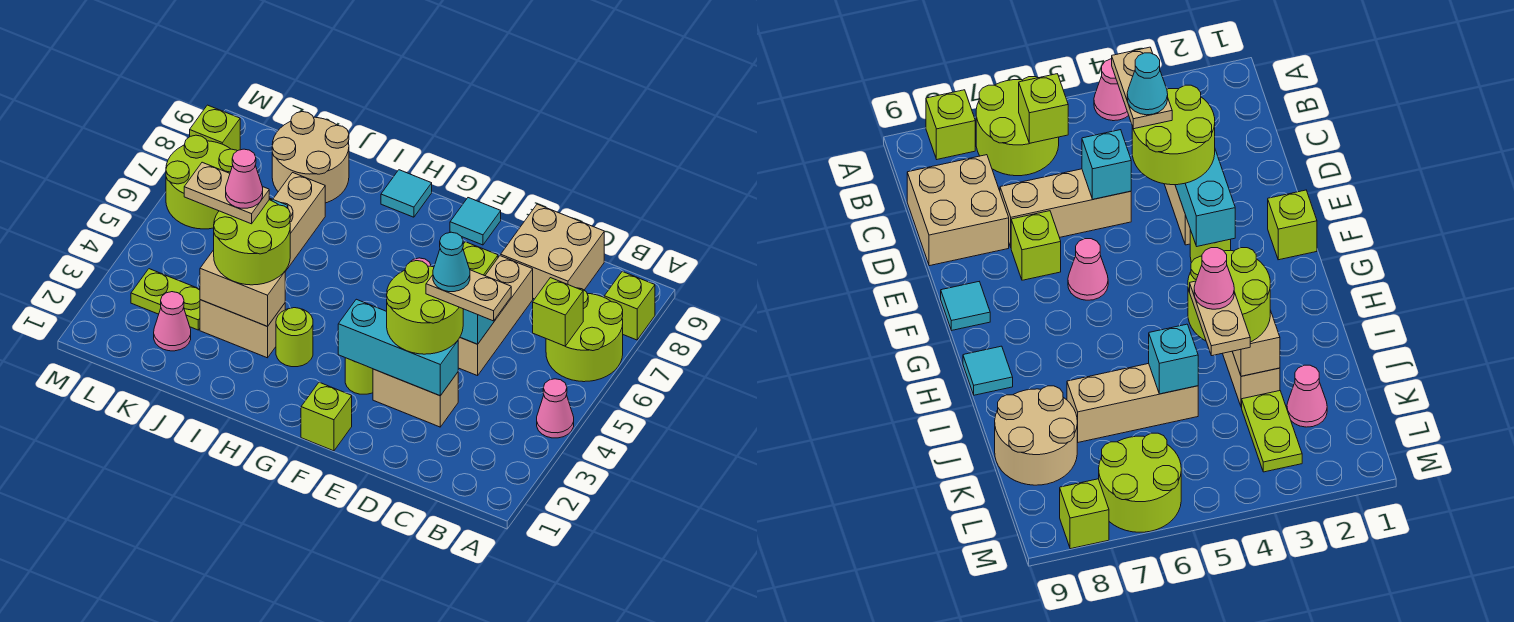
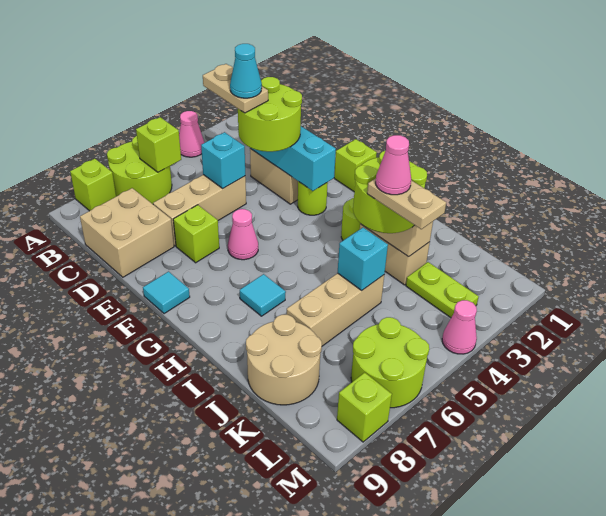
cyan tile H9 level 1 -> cyan tile H7 level 1
pink cone K2 level 1 -> pink cone M4 level 1

